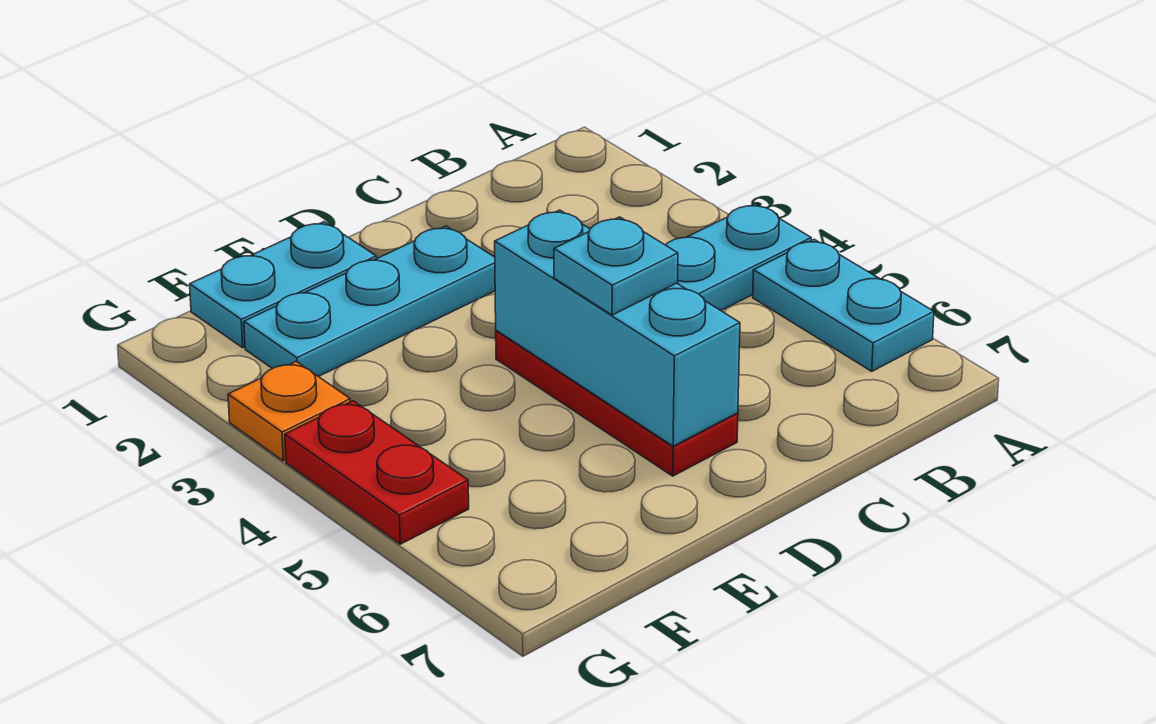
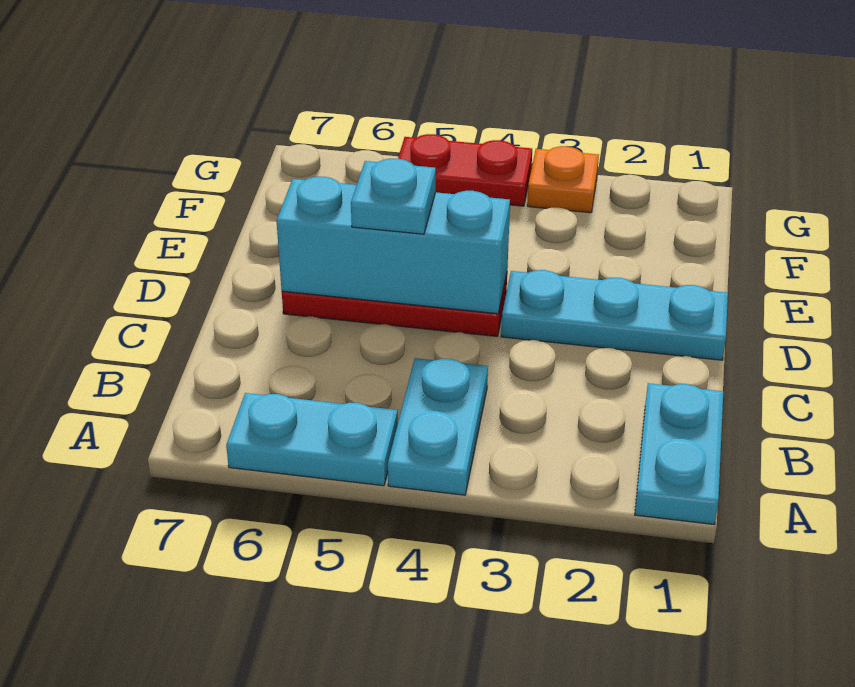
cyan plate D2:F2 level 1 -> cyan plate D1:D3 level 1
cyan plate E1:F1 level 1 -> cyan plate A1:B1 level 1

